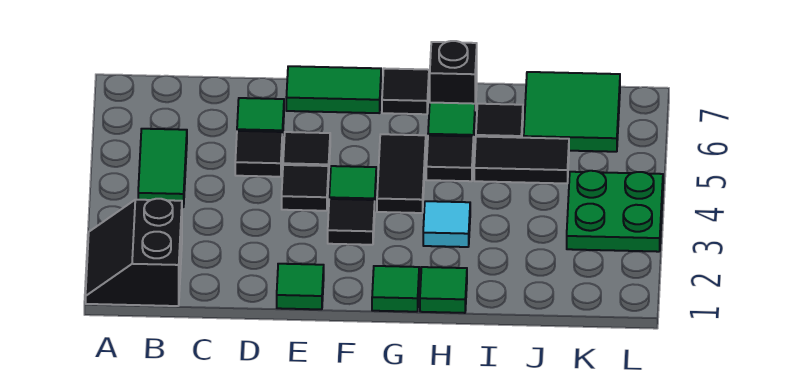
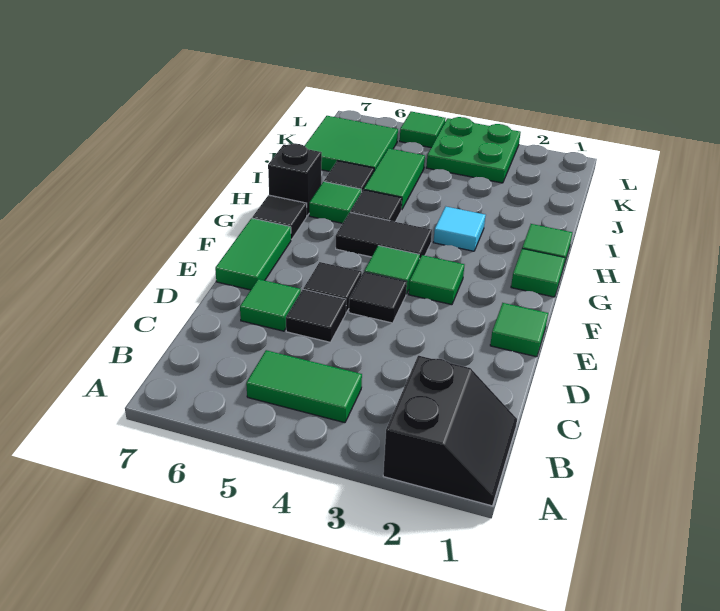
black slope A1:B2 level 1 top B -> black slope A1:B2 level 1 top 2
black tile F3 level 1 -> green tile F3 level 1
black tile I5:J5 level 1 -> green tile I5:J5 level 1
none -> green tile L5 level 1

